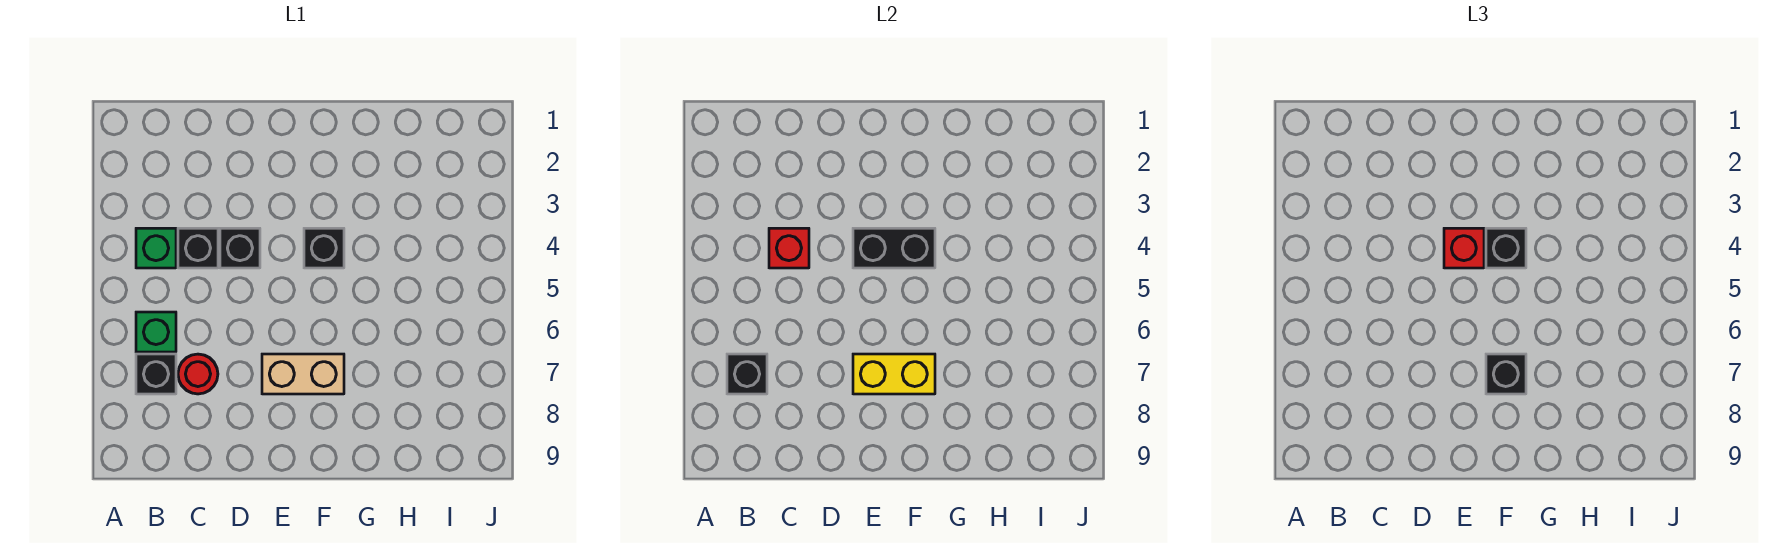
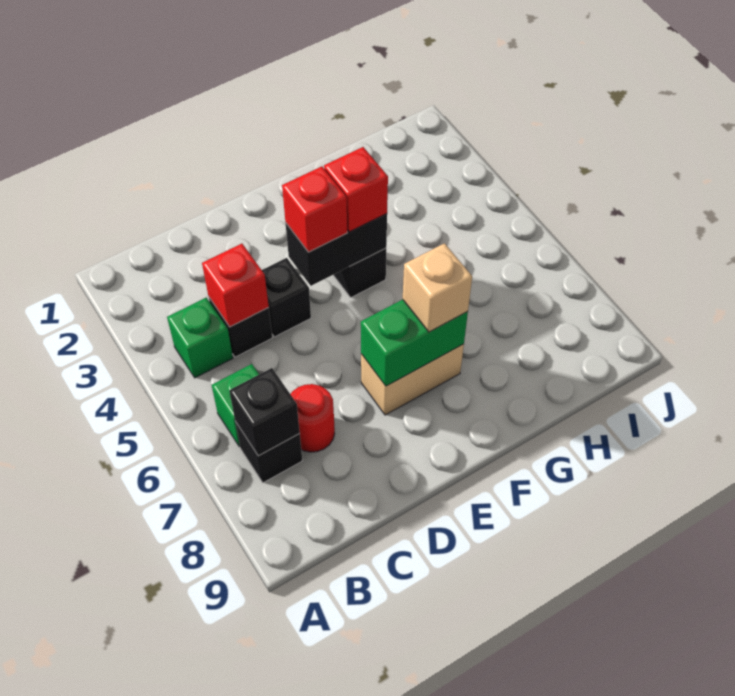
yellow brick E7:F7 level 2 -> green brick E7:F7 level 2
black brick F4 level 3 -> red brick F4 level 3
black brick F7 level 3 -> tan brick F7 level 3

